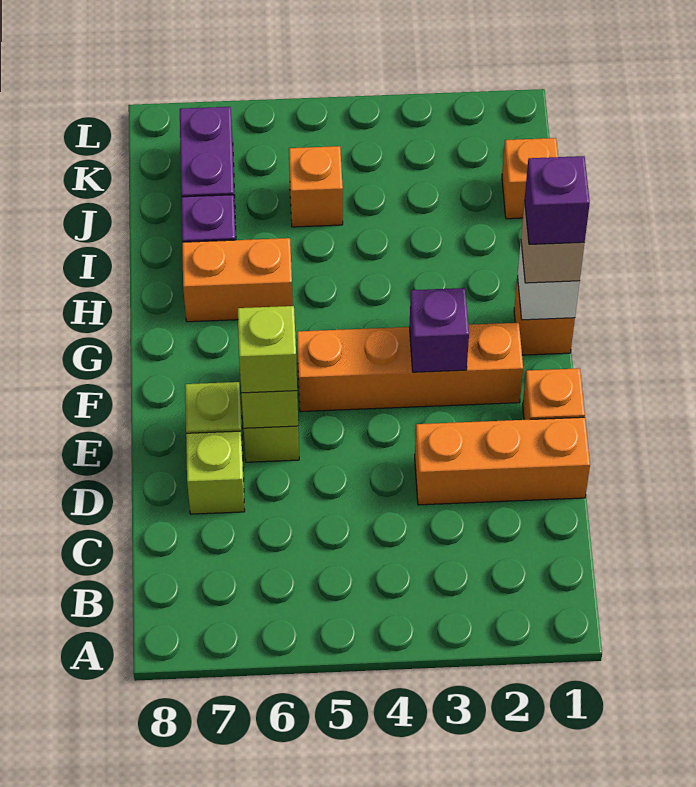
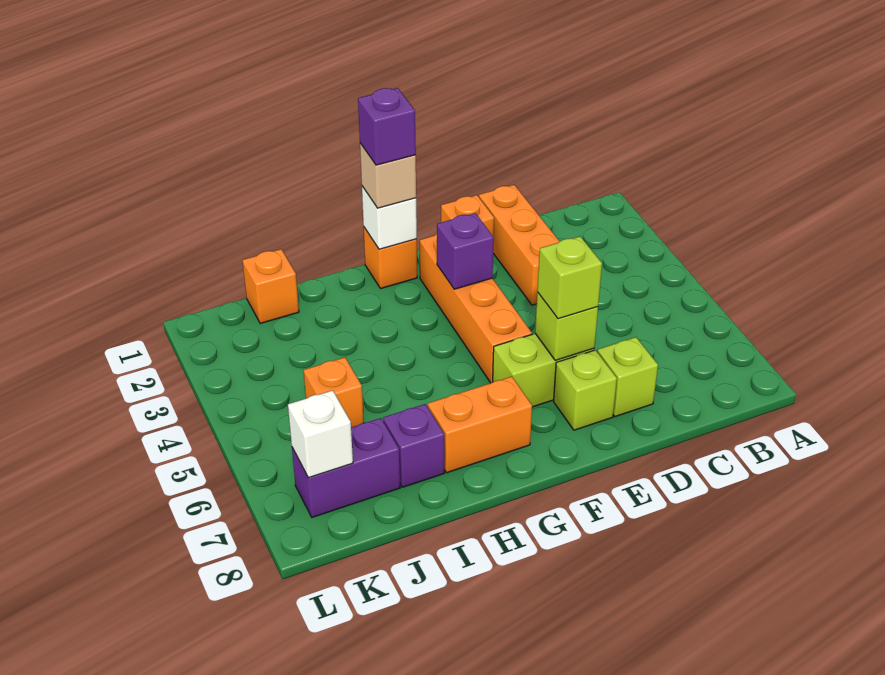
orange brick H6:H7 level 1 -> orange brick G7:H7 level 1
none -> white brick K7 level 2

